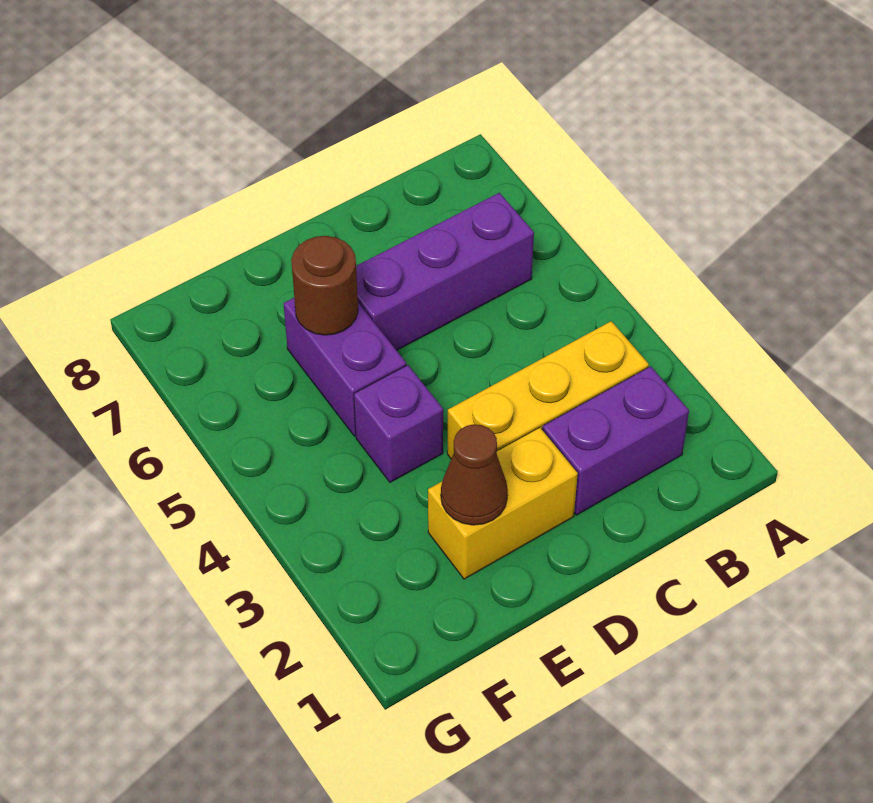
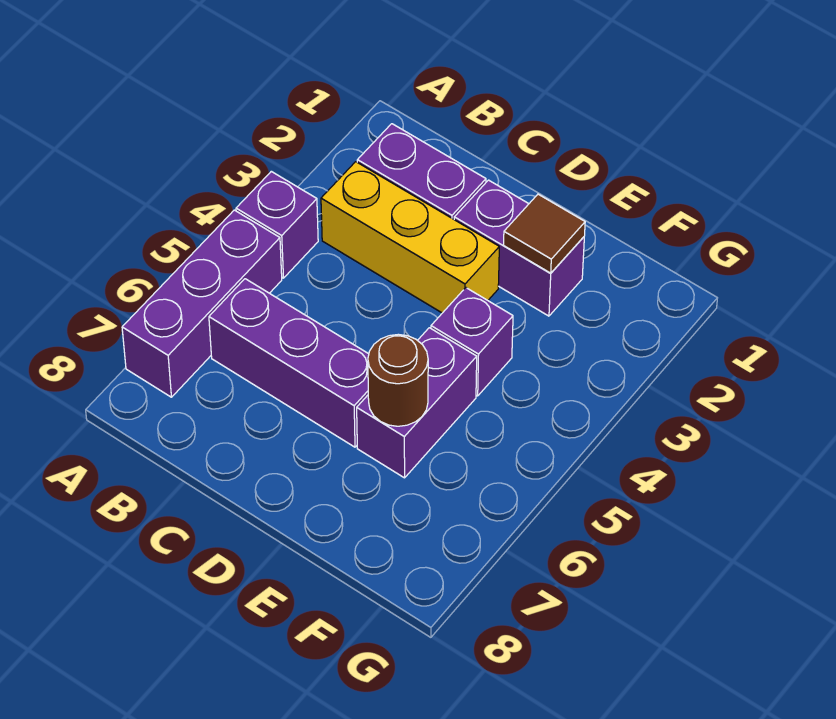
none -> purple brick A4 level 1
none -> purple brick A5:A7 level 1
yellow brick D2:E2 level 1 -> purple brick D2:E2 level 1
brown cone E2 level 2 -> brown tile E2 level 2

